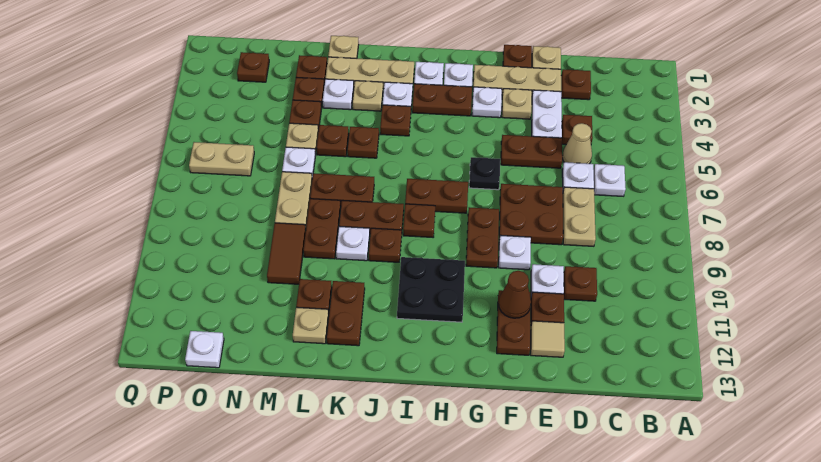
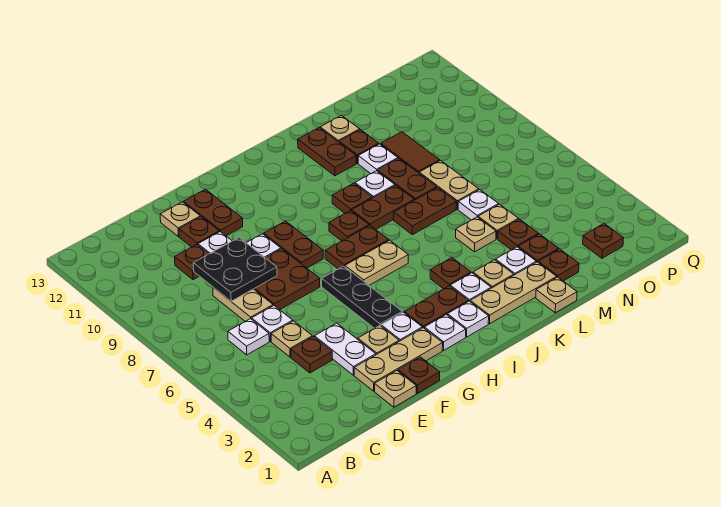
brown plate D2 level 1 -> none
tan cone D5 level 1 -> tan plate D5 level 1
brown plate E5:F5 level 1 -> none
tan tile E12 level 1 -> tan plate E12 level 1
brown cone F11 level 2 -> none
black plate G6 level 1 -> black plate G4:G6 level 1
black plate H10:I11 level 1 -> black plate D8:E9 level 2
brown plate K5 level 1 -> none
brown plate L5 level 1 -> tan plate L5 level 1
tan plate O6:P6 level 1 -> tan plate H6:I6 level 1
white plate O13 level 1 -> white plate L10 level 1

